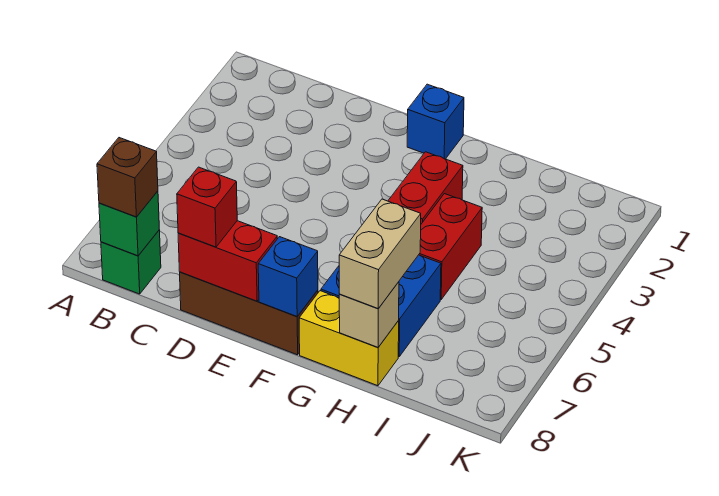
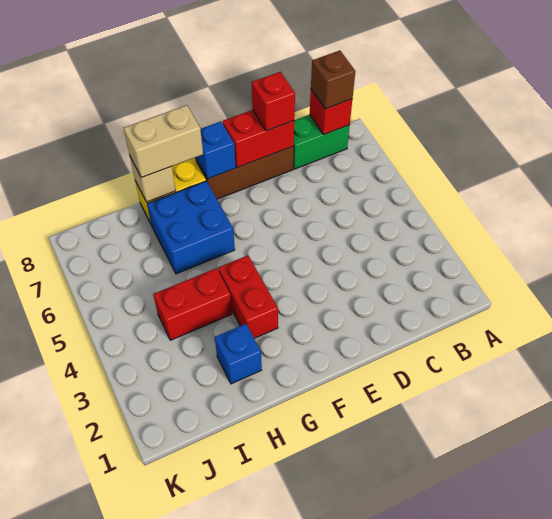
green brick B8 level 1 -> green brick B8:C8 level 1
green brick B8 level 2 -> red brick B8 level 2
blue brick F1 level 1 -> blue brick H2 level 1
red brick H4:H5 level 1 -> red brick H4:I4 level 1
tan brick H7:H8 level 3 -> tan brick G8:H8 level 3

